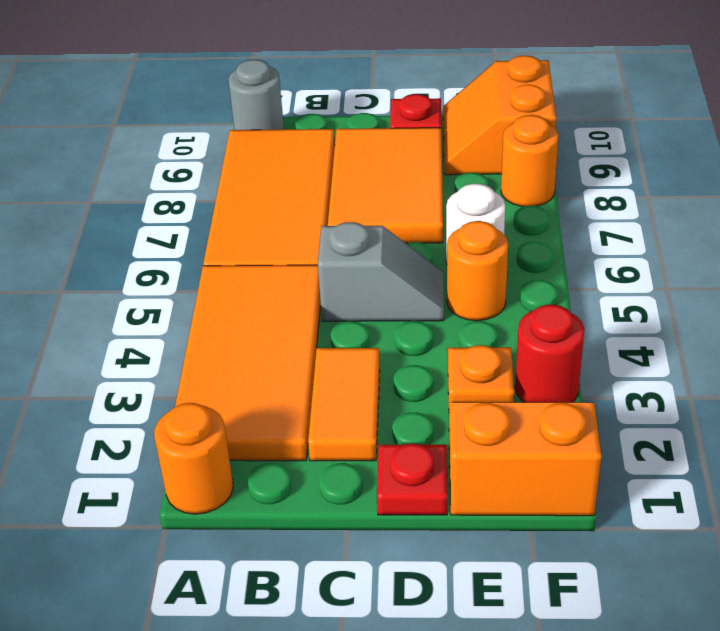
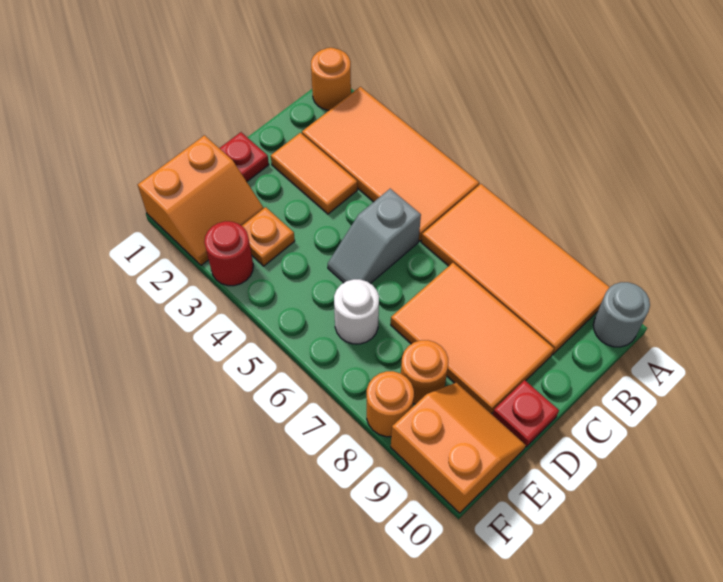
orange round brick E5 level 1 -> orange round brick E8 level 1

